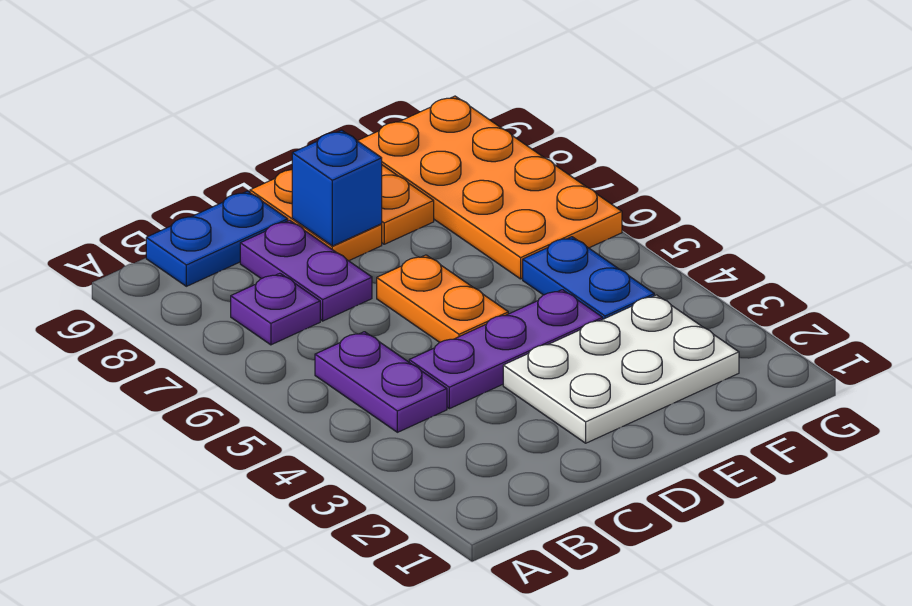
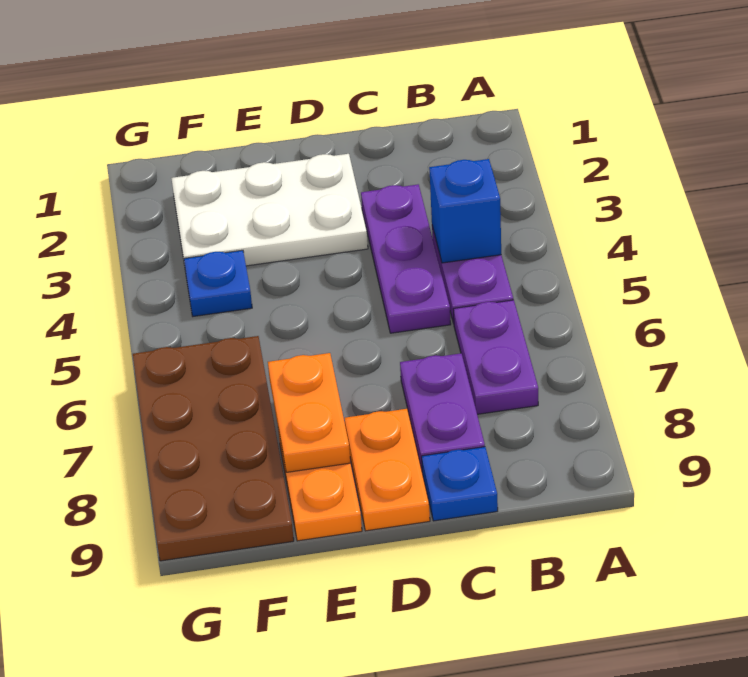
purple plate B7 level 1 -> purple plate B6:B7 level 1
blue plate B9:C9 level 1 -> blue plate C9 level 1
purple plate C4:E4 level 1 -> purple plate C3:C5 level 1
orange plate D5:D6 level 1 -> orange plate E7:E8 level 2
blue brick D8 level 2 -> blue brick B4 level 2
blue plate F4:F5 level 1 -> blue plate F4 level 1
orange plate F6:G9 level 1 -> brown plate F6:G9 level 1

